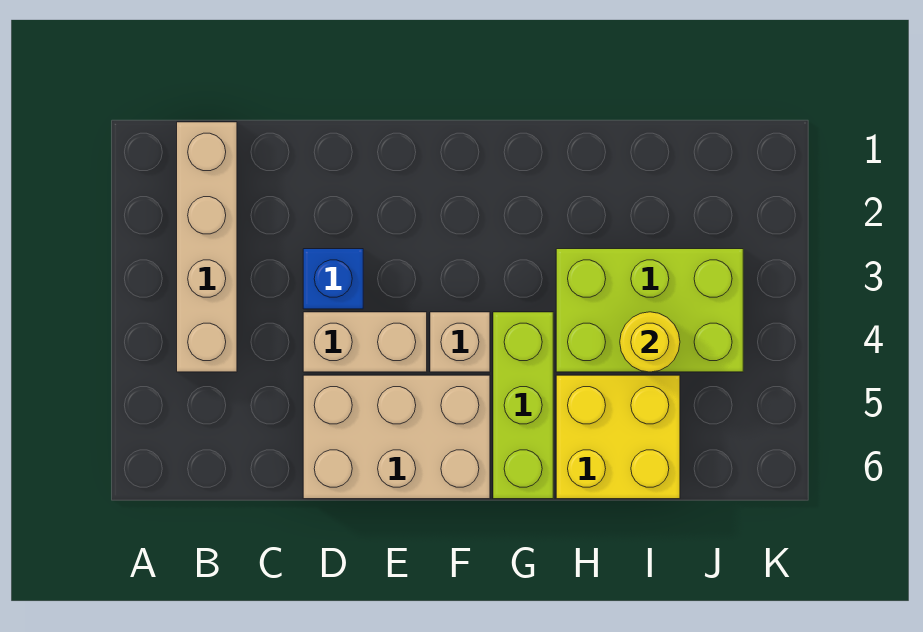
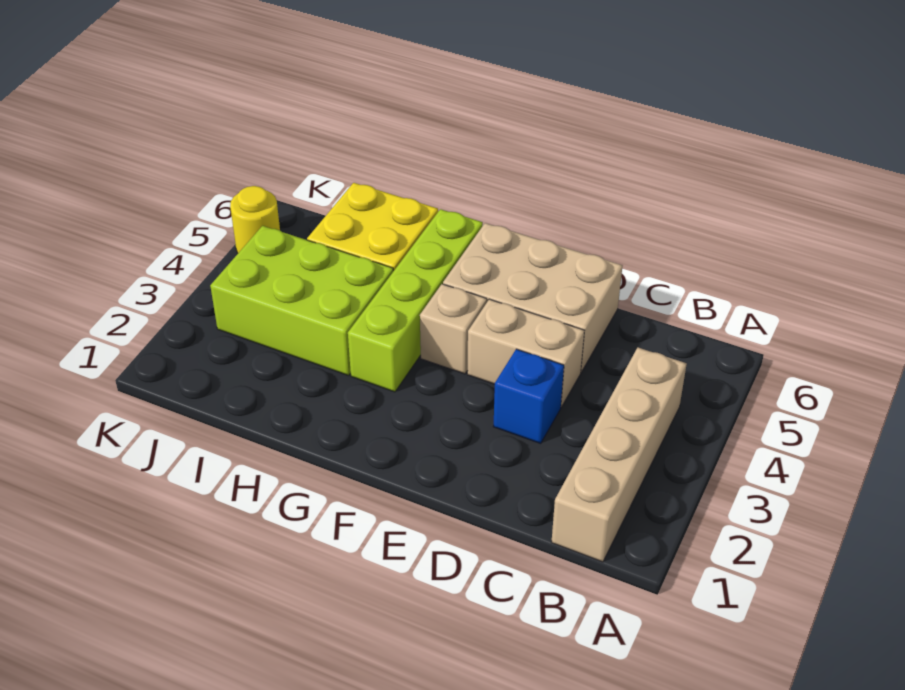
lime brick G4:G6 level 1 -> lime brick G3:G6 level 1
yellow round brick I4 level 2 -> yellow round brick K5 level 1

